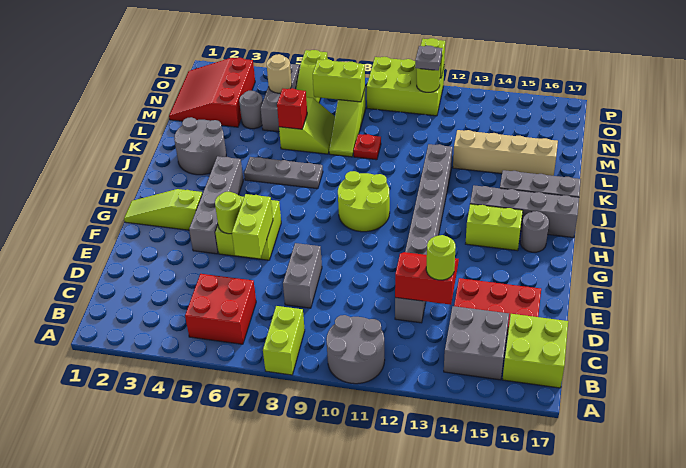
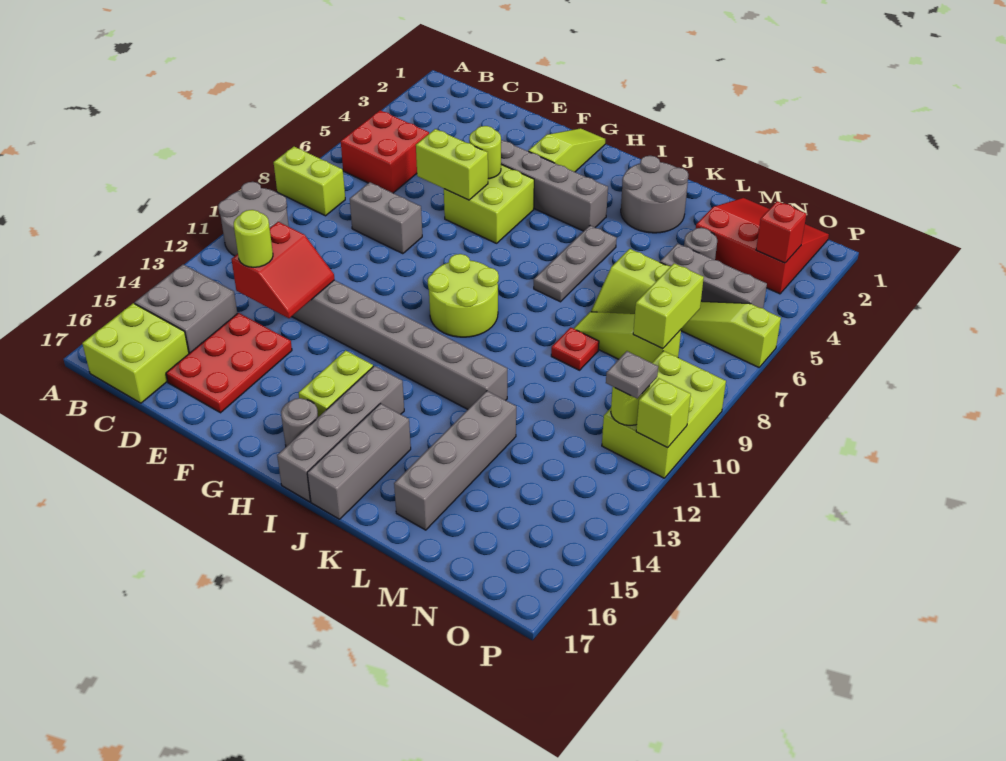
red brick L6 level 2 -> red brick O3 level 2
tan brick L13:L16 level 1 -> grey brick L13:L16 level 1
tan round brick N5 level 2 -> none

